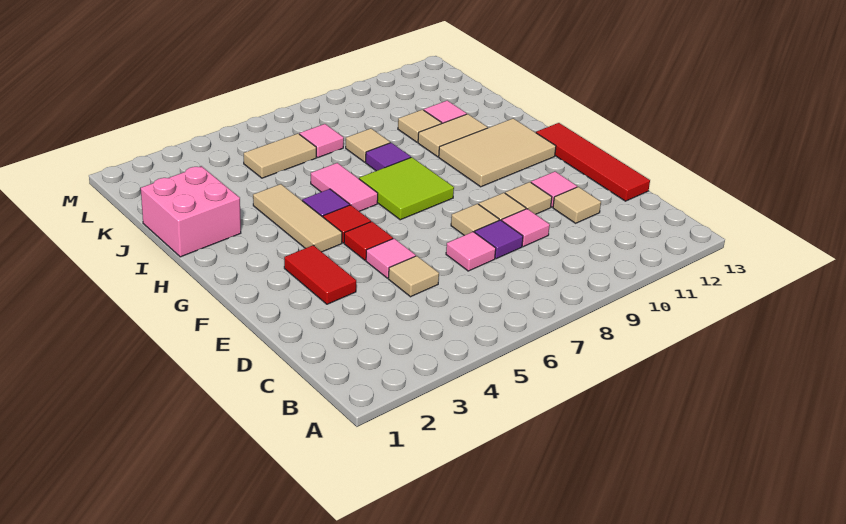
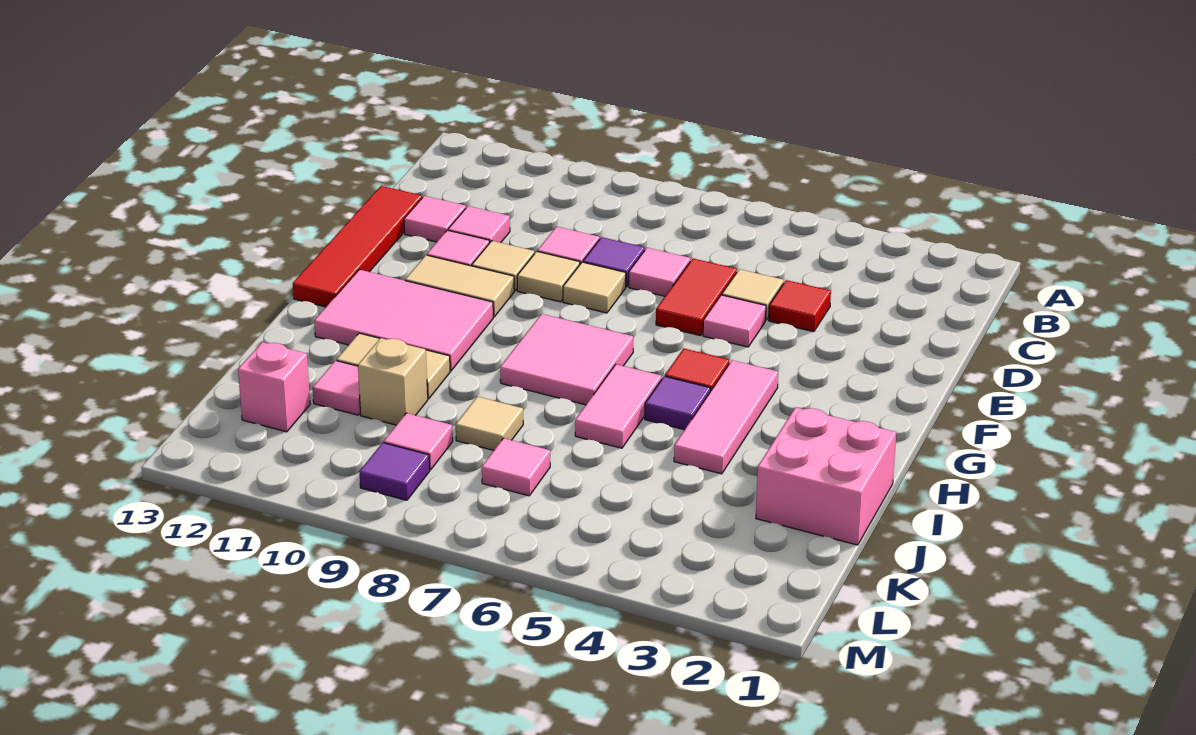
tan tile D11 level 1 -> pink tile D11 level 1
none -> pink tile D12 level 1
red tile E3:F3 level 1 -> red tile D6:E6 level 1
red tile F5 level 1 -> red tile D4 level 1
tan tile G4:I4 level 1 -> pink tile G4:I4 level 1
lime tile G7:H8 level 1 -> pink tile G7:H8 level 1
tan tile G10:H12 level 1 -> pink tile G10:H12 level 1
purple tile I8 level 1 -> purple tile L9 level 1
tan tile J10 level 1 -> tan brick J10 level 1
tan tile K5:K6 level 1 -> tan tile F10:F11 level 1
none -> pink tile K9 level 1
none -> pink brick K12 level 1

